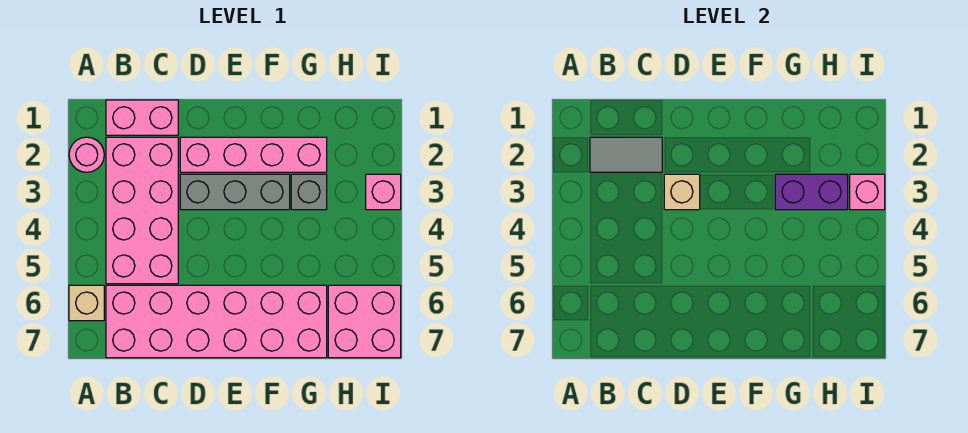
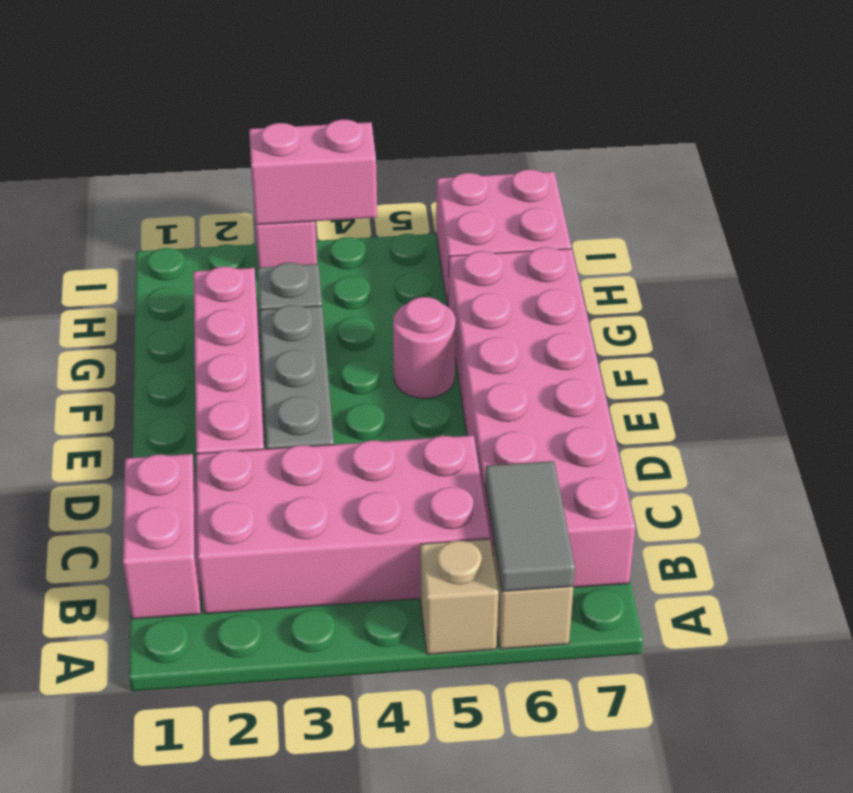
pink round brick A2 level 1 -> pink round brick F5 level 1
grey tile B2:C2 level 2 -> grey tile A6:B6 level 2
tan brick D3 level 2 -> tan brick A5 level 1
purple brick G3:H3 level 2 -> none
pink brick I3 level 2 -> pink brick I3:I4 level 2

